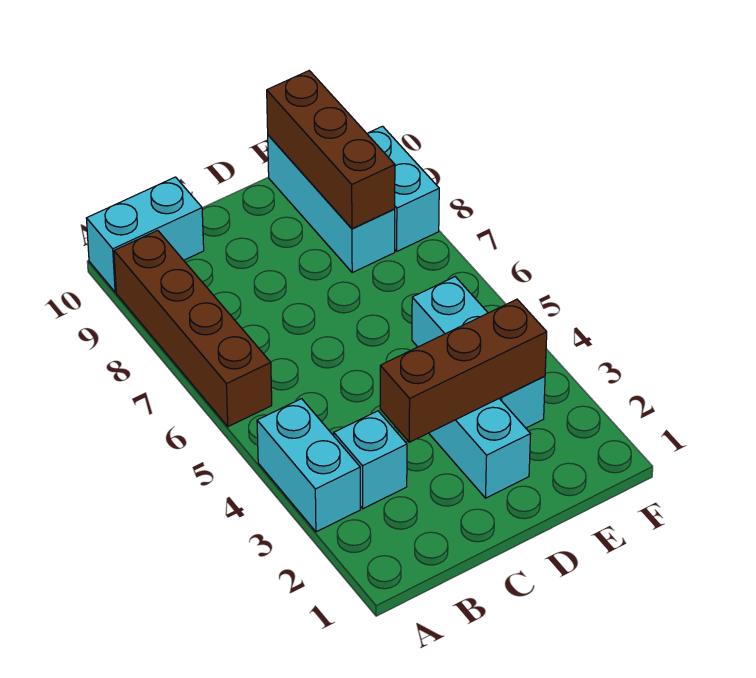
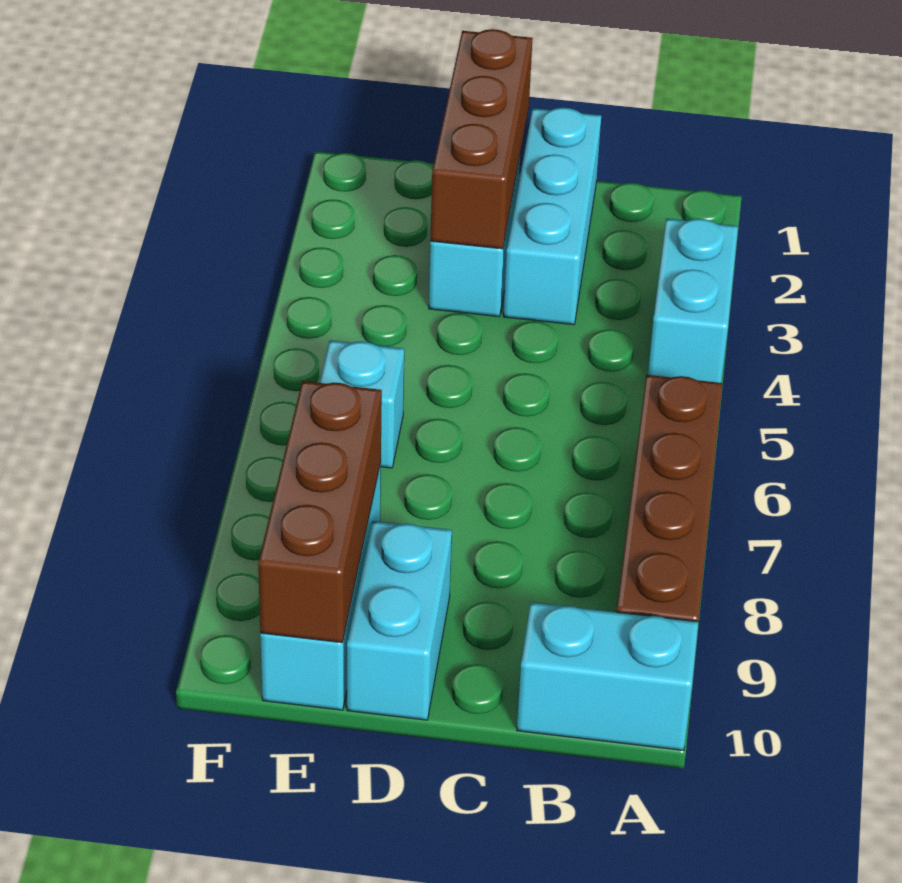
cyan brick B3 level 1 -> cyan brick E6 level 1
brown brick C3:E3 level 2 -> brown brick D1:D3 level 2
cyan brick E3:E5 level 1 -> cyan brick C1:C3 level 1
cyan brick F8:F9 level 1 -> cyan brick D9:D10 level 1

